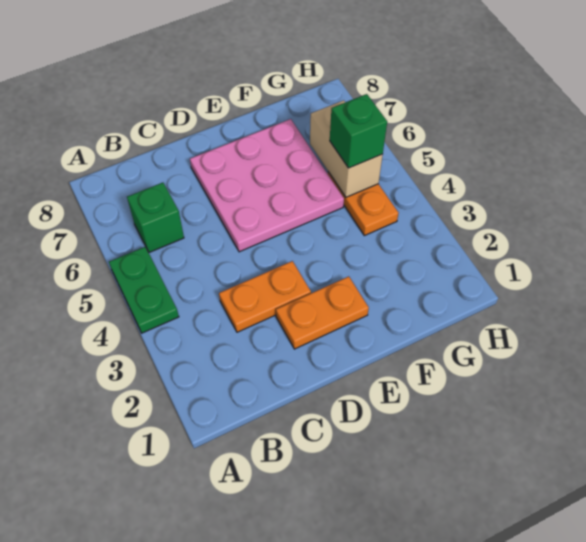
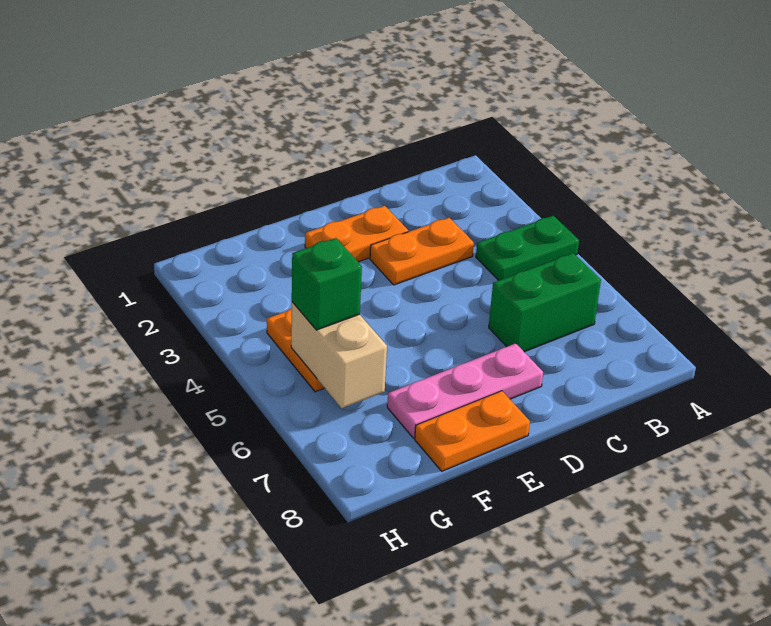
green plate A4:A5 level 1 -> green plate A4:B4 level 1
green brick B6 level 1 -> green brick B6:C6 level 1
pink plate D5:F7 level 1 -> pink plate D7:F7 level 1
none -> orange plate E8:F8 level 1

